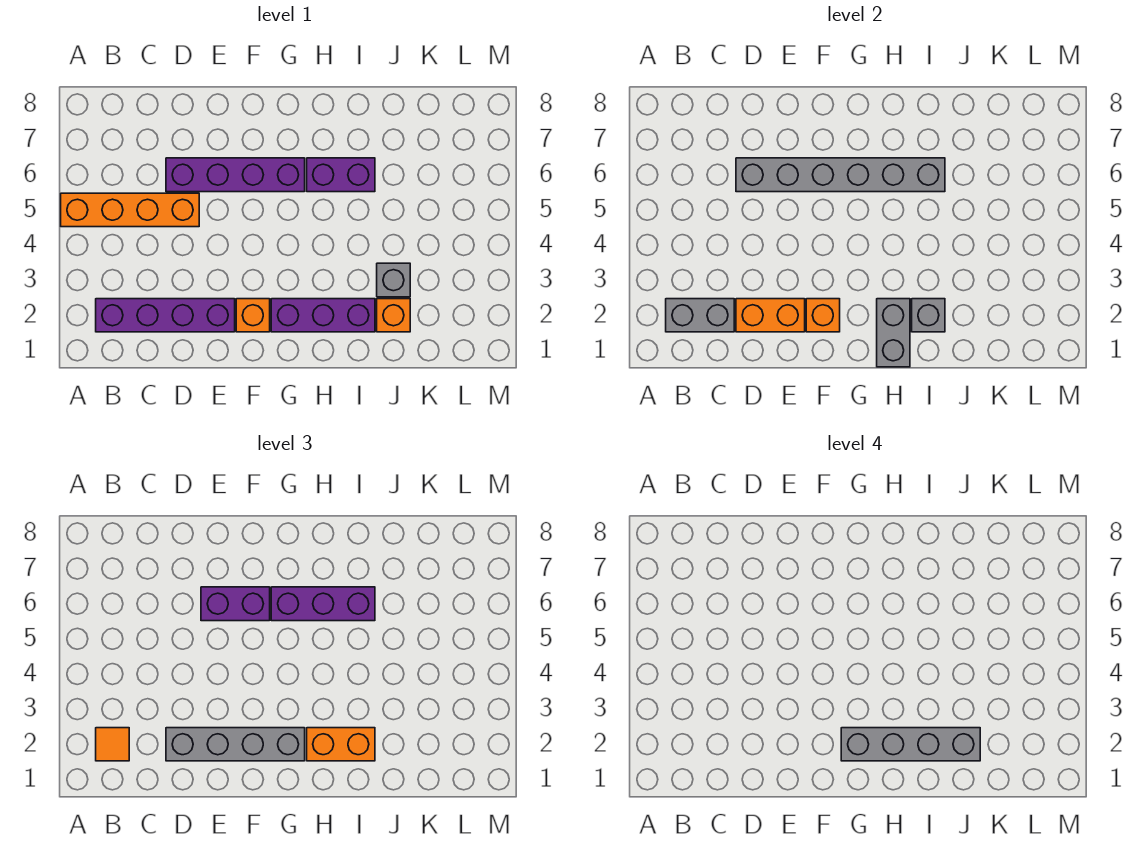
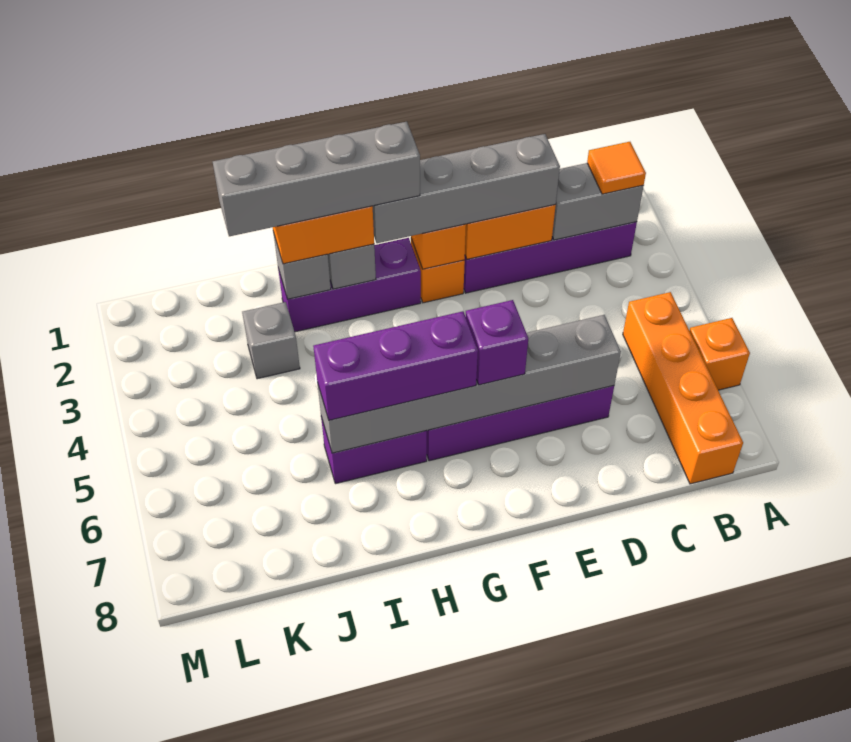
orange brick A5:D5 level 1 -> orange brick B5:B8 level 1
purple brick E6:F6 level 3 -> purple brick F6 level 3
orange brick J2 level 1 -> orange brick A6 level 1

